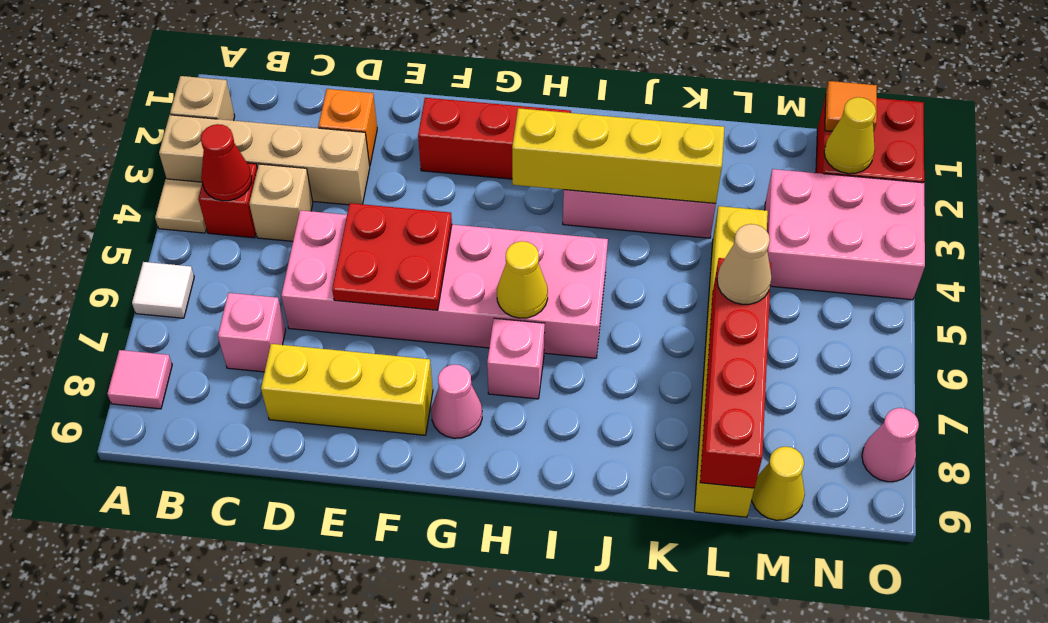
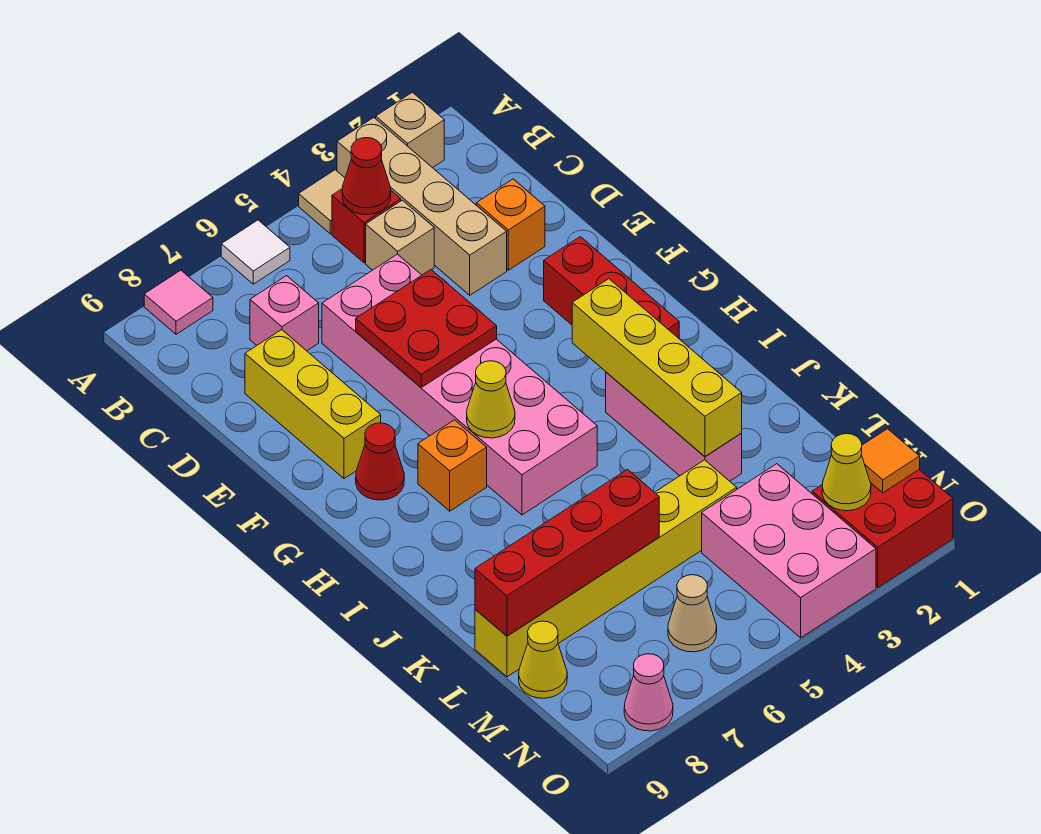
pink cone G8 level 1 -> red cone G8 level 1
pink brick H7 level 1 -> orange brick H7 level 1
tan cone L6 level 3 -> tan cone N6 level 1

